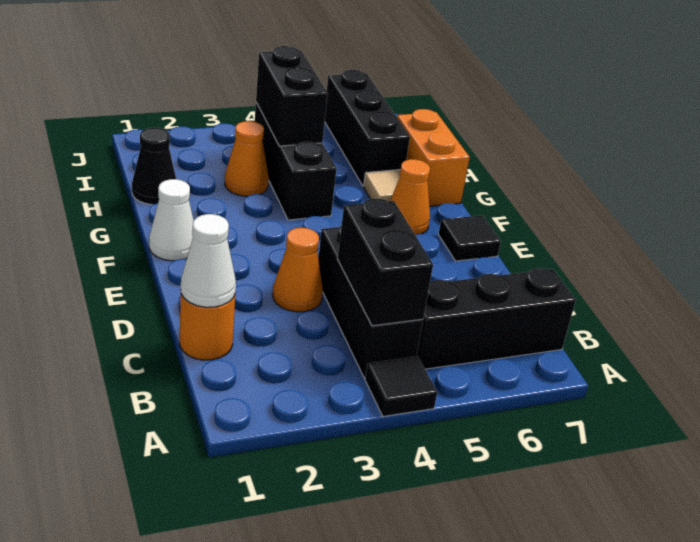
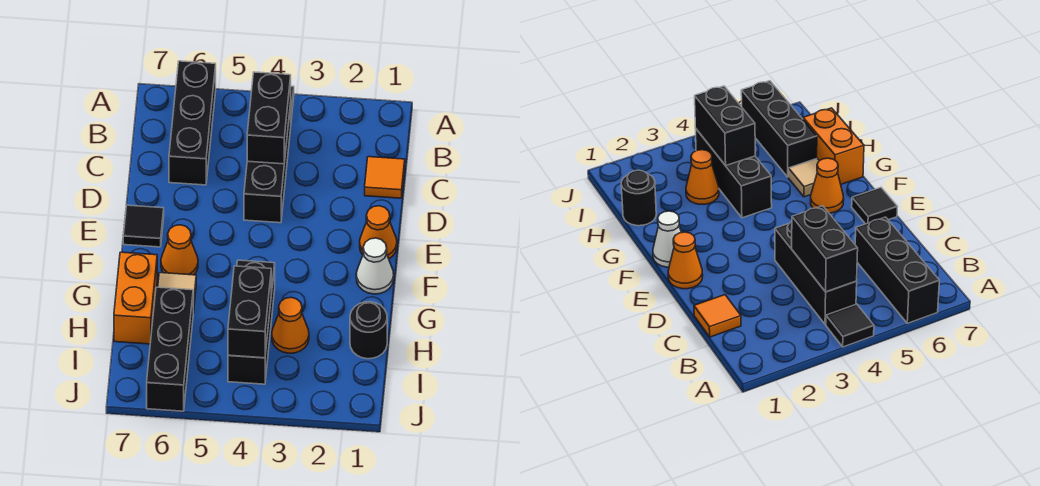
black brick B5:B7 level 1 -> black brick A6:C6 level 1
orange round brick C1 level 1 -> orange tile C1 level 1
white cone C1 level 2 -> none
orange cone D3 level 1 -> orange cone E1 level 1
black cone H1 level 1 -> black round brick H1 level 1

